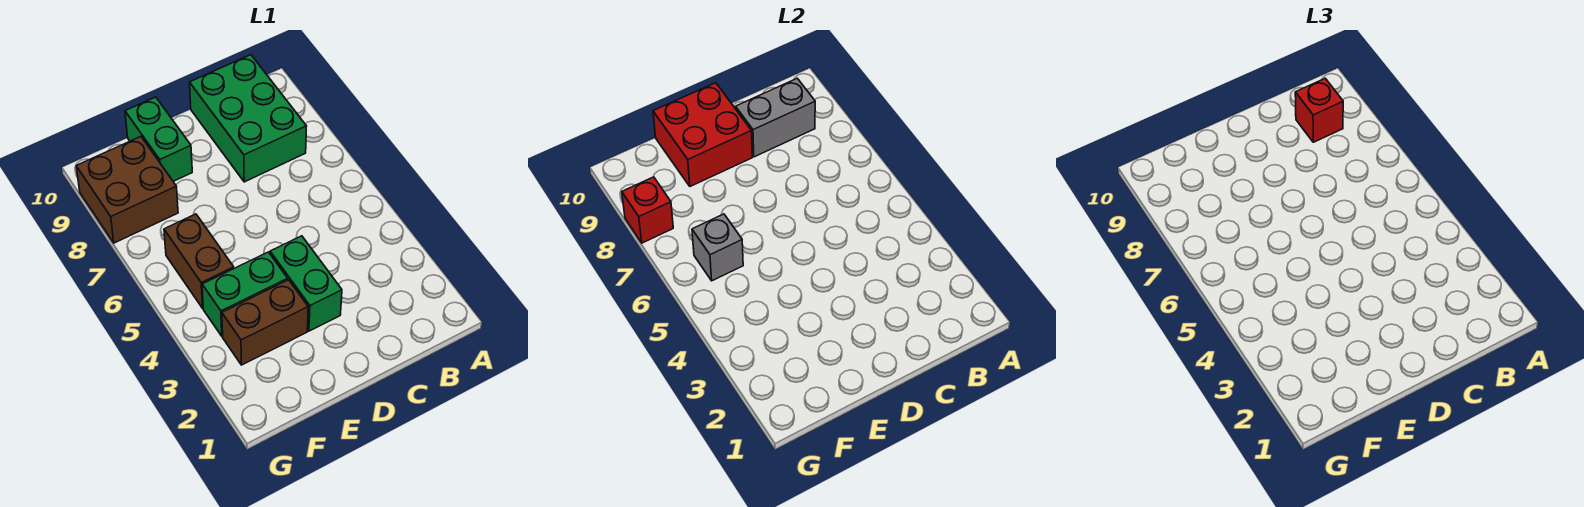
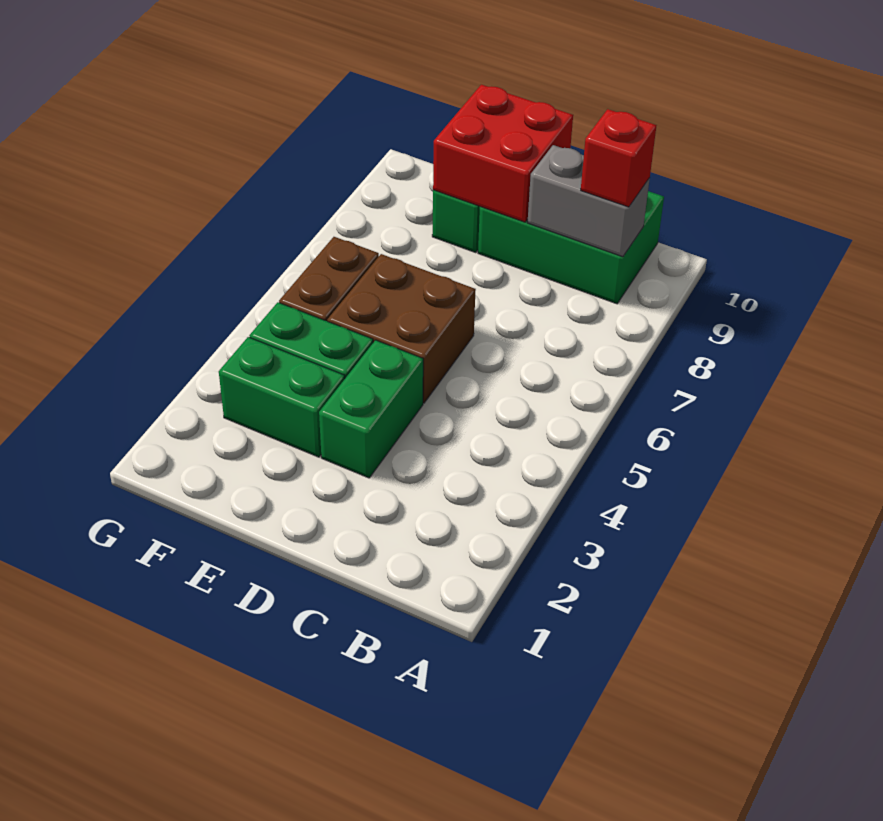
green brick B8:C10 level 1 -> green brick B9:D10 level 1
brown brick E3:F3 level 1 -> green brick E3:F3 level 1
grey brick F6 level 2 -> none
brown brick F8:G9 level 1 -> brown brick D5:E6 level 1
red brick G8 level 2 -> none

